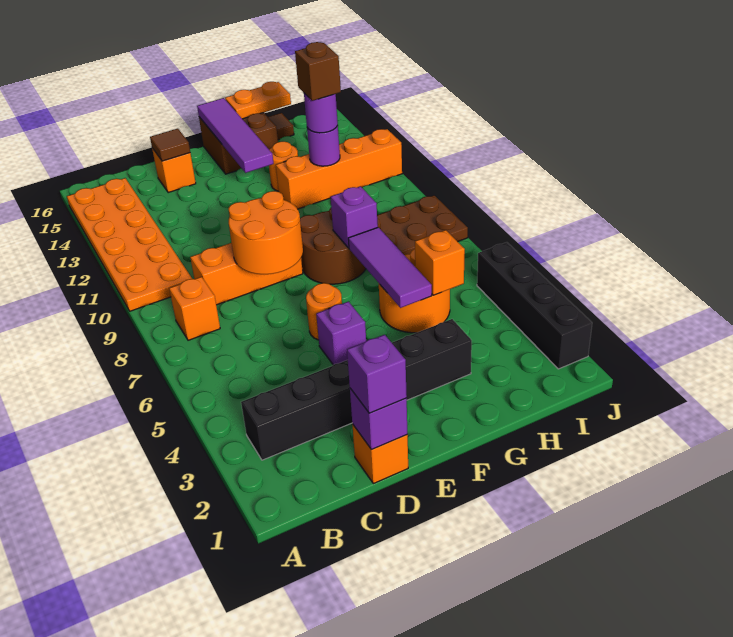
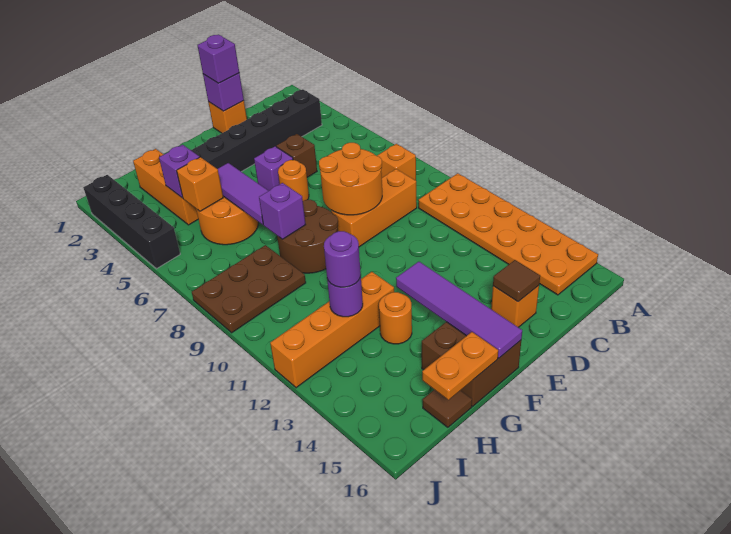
none -> orange brick H2:H4 level 1
none -> purple brick H4 level 2
brown brick H12 level 4 -> brown brick D5 level 1

